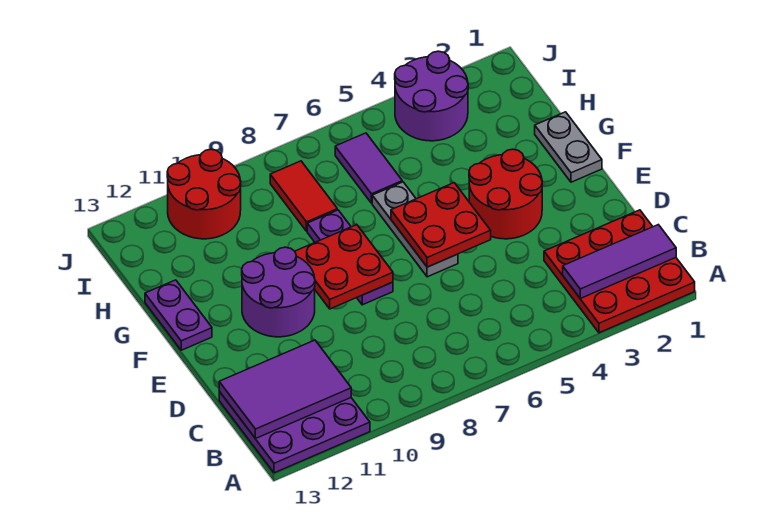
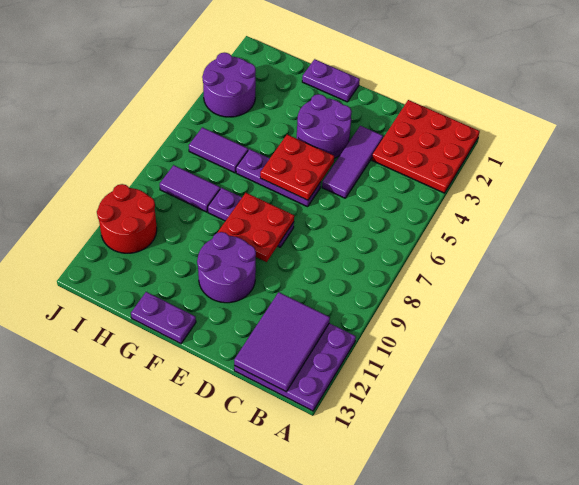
purple tile B1:B3 level 2 -> purple tile D3:D5 level 1
red round brick E3:F4 level 1 -> purple round brick E3:F4 level 1
grey plate E6:G6 level 1 -> purple plate E6:G6 level 1
grey plate F1:G1 level 1 -> purple plate F1:G1 level 1
red tile H8:I8 level 1 -> purple tile H8:I8 level 1

